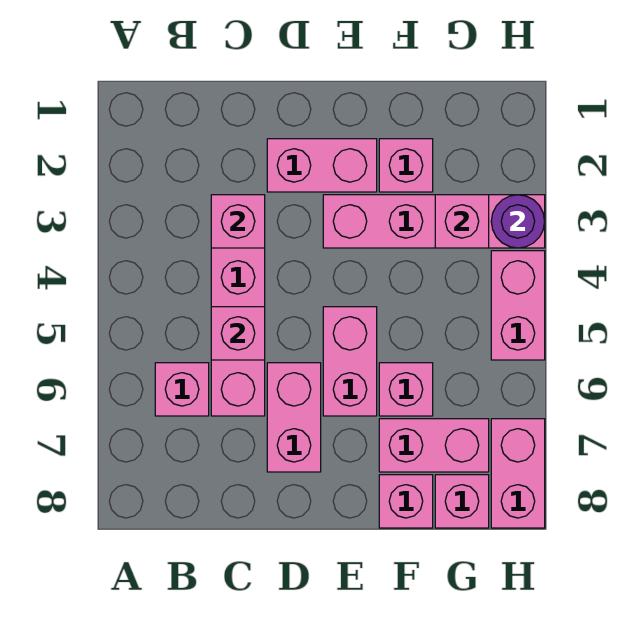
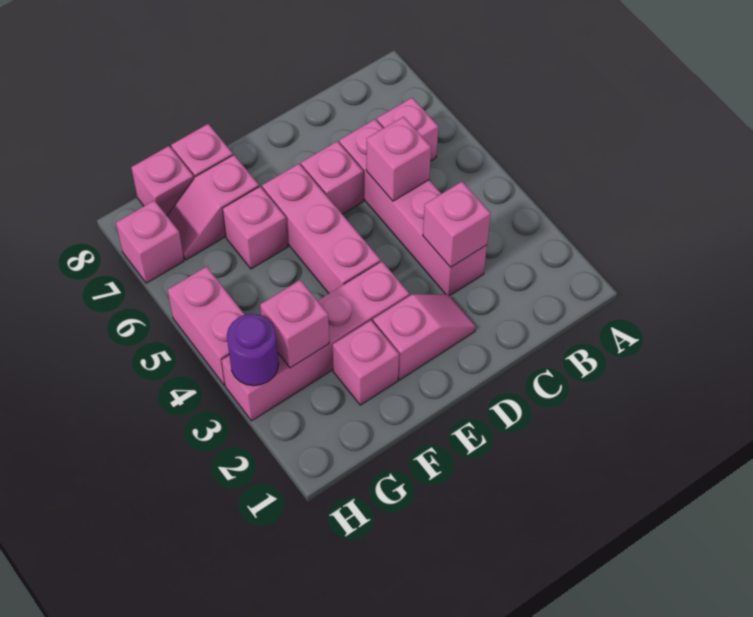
pink brick D2:E2 level 1 -> pink slope D2:E2 level 1 top E
pink brick D6:D7 level 1 -> pink brick D6 level 1
pink brick E5:E6 level 1 -> pink brick E4:E6 level 1
pink brick F7:G7 level 1 -> pink slope F7:G7 level 1 top F
pink brick H7:H8 level 1 -> pink brick H7 level 1

